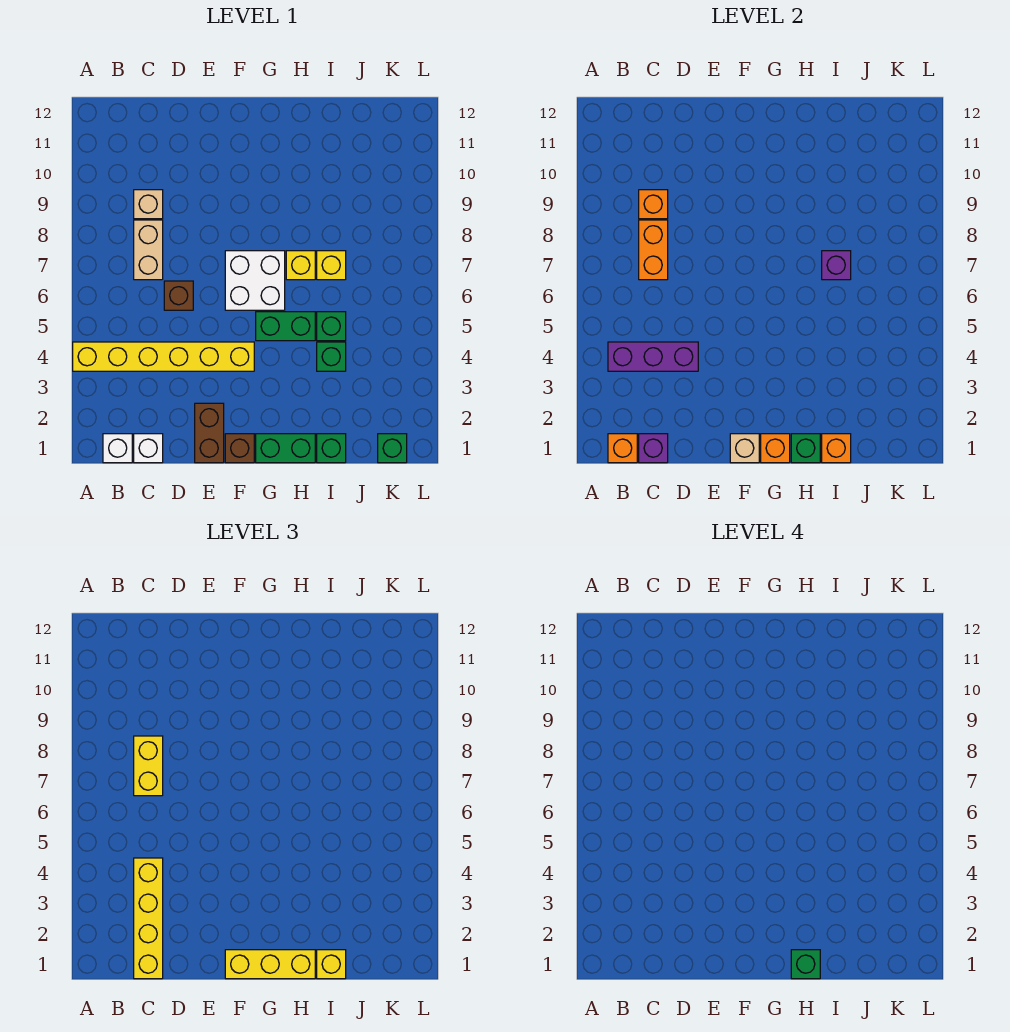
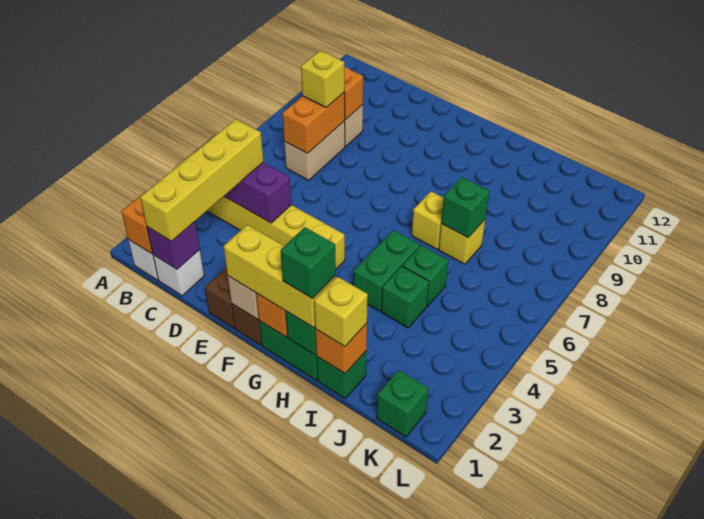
yellow brick C7:C8 level 3 -> yellow brick C8 level 3
brown brick D6 level 1 -> none
white brick F6:G7 level 1 -> none
green brick G5:H5 level 1 -> green brick H4:H5 level 1
purple brick I7 level 2 -> green brick I7 level 2

